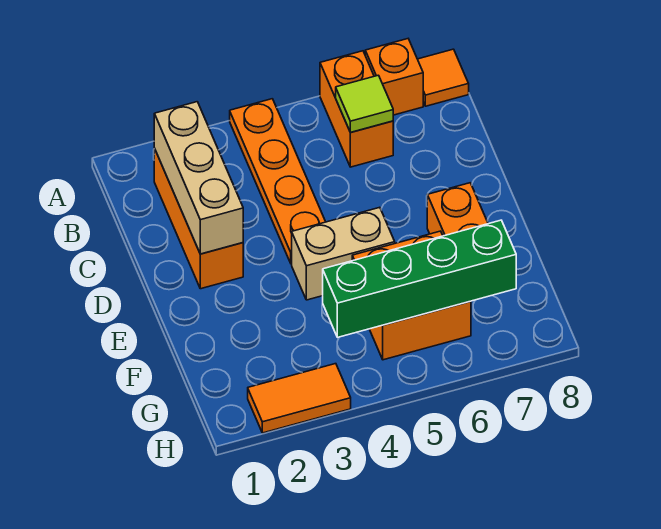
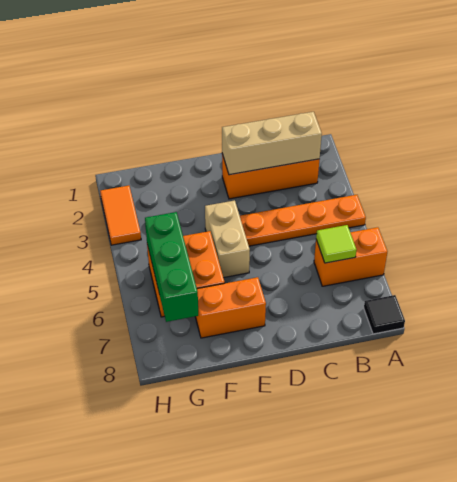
orange brick A7 level 1 -> none
orange tile A8 level 1 -> black tile A8 level 1
green brick G4:G7 level 2 -> green brick G5:G7 level 2

